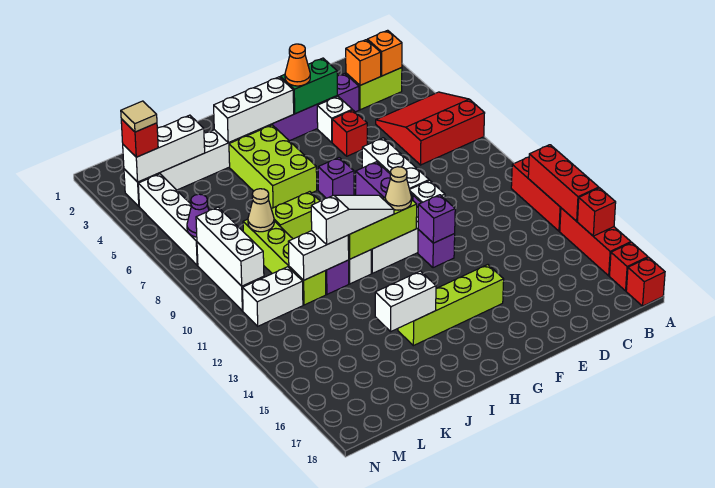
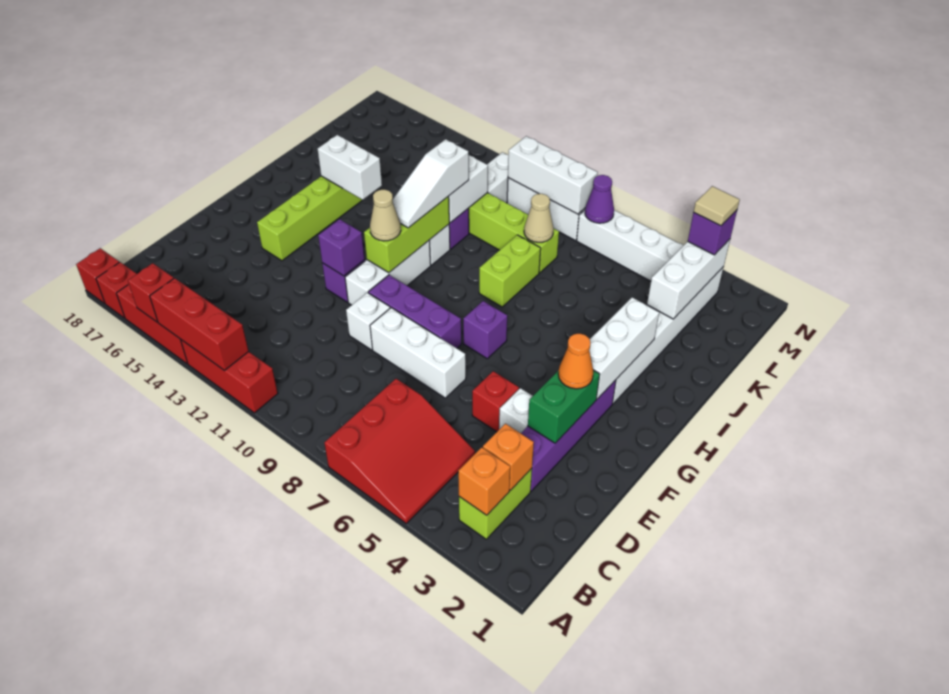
lime brick H4:I6 level 1 -> none
white brick I15:J15 level 2 -> white brick I14:I15 level 2
red brick M3 level 3 -> purple brick M3 level 3

